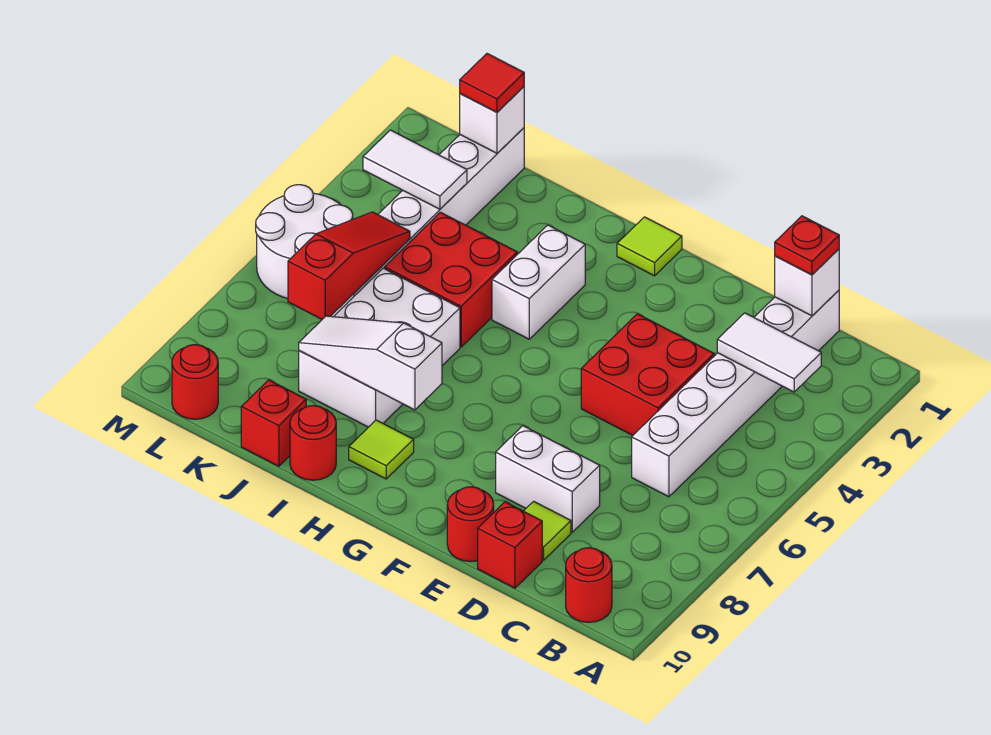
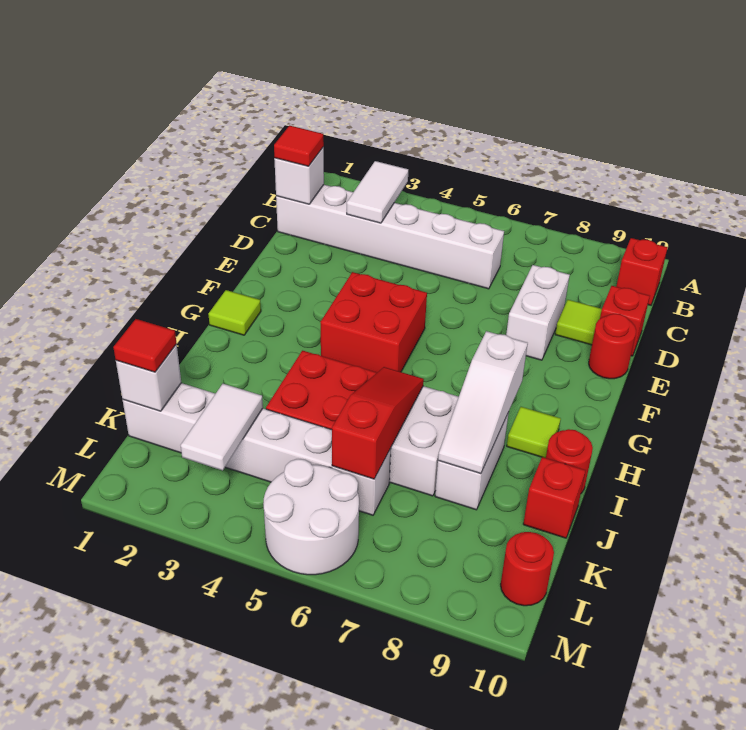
red round brick B10 level 1 -> red brick B10 level 1
red plate C1 level 3 -> red tile C1 level 3
red brick D4:E5 level 1 -> red brick F4:G5 level 1
white brick H3:H4 level 1 -> none
red slope K5:K7 level 2 top 7 -> red slope I6:K6 level 2 top K

